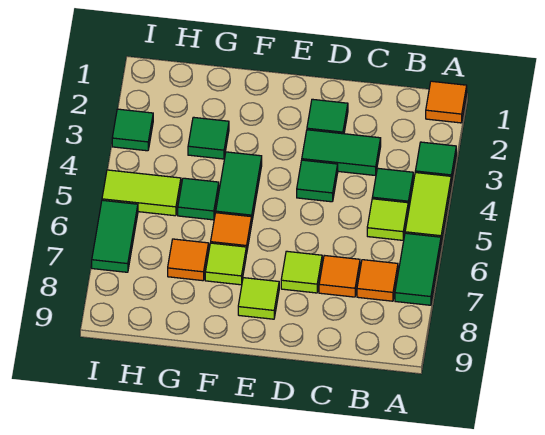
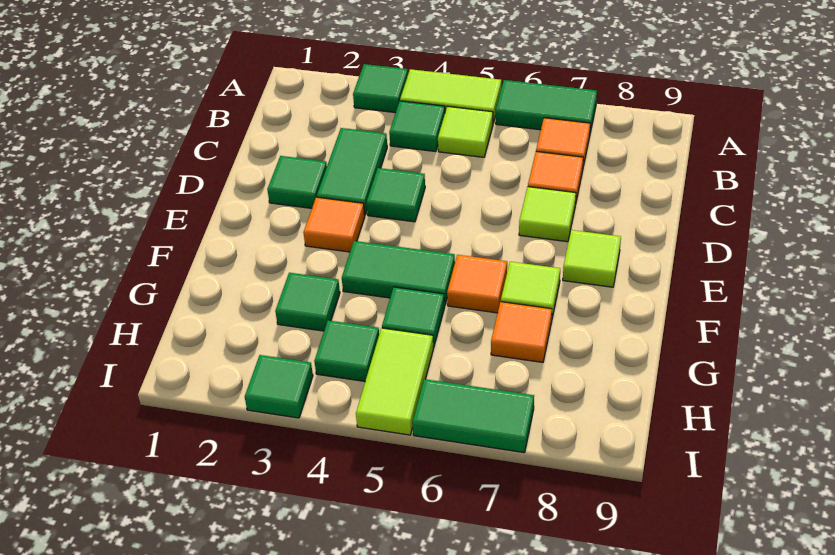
orange tile A1 level 1 -> orange tile E3 level 1
none -> green tile H4 level 1

